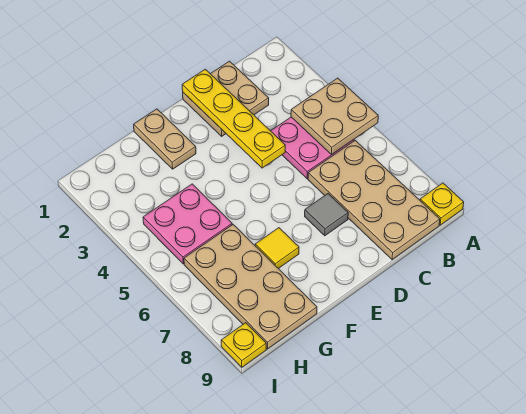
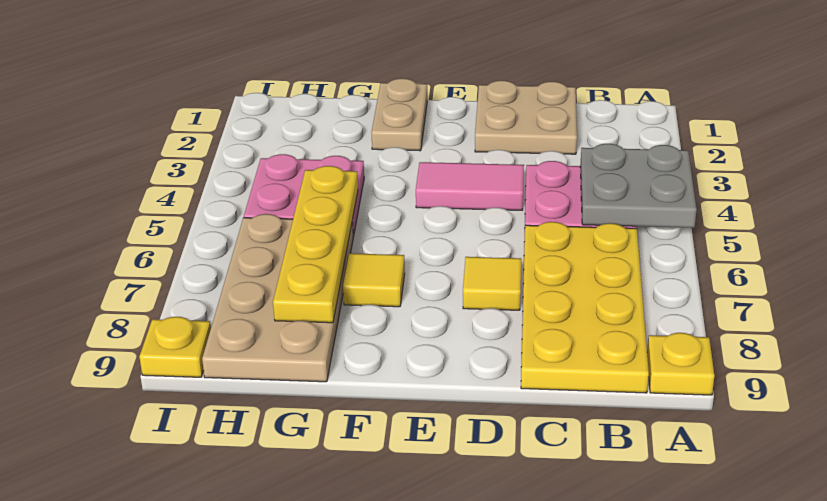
tan plate A4:B5 level 2 -> grey plate A4:B5 level 2
tan plate B6:C9 level 1 -> yellow plate B6:C9 level 1
yellow plate D1:D4 level 2 -> yellow plate G5:G8 level 2
none -> pink tile D4:E4 level 1
grey tile D7 level 1 -> yellow tile D7 level 1

